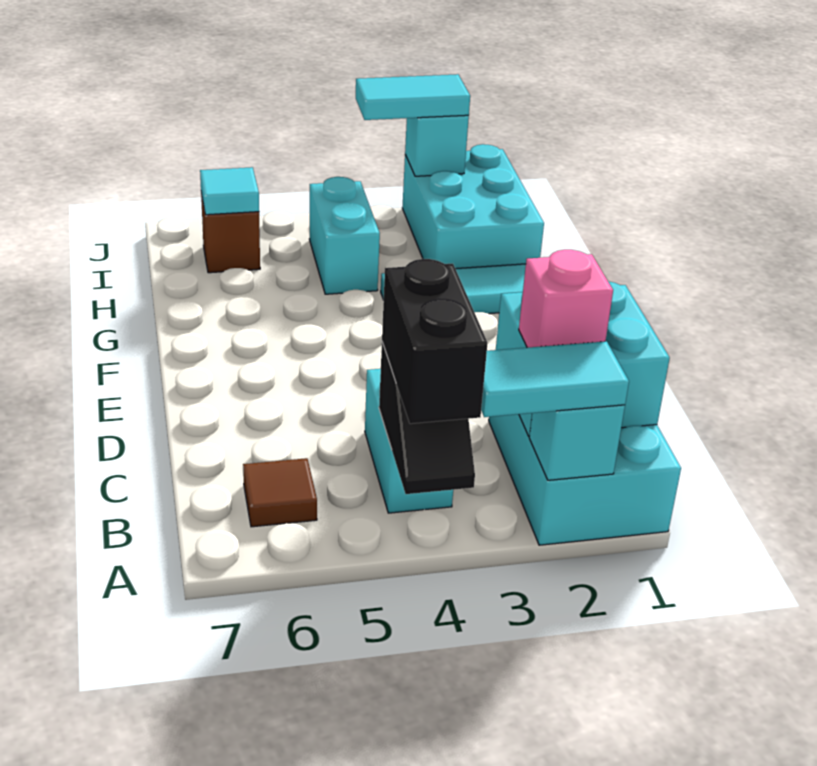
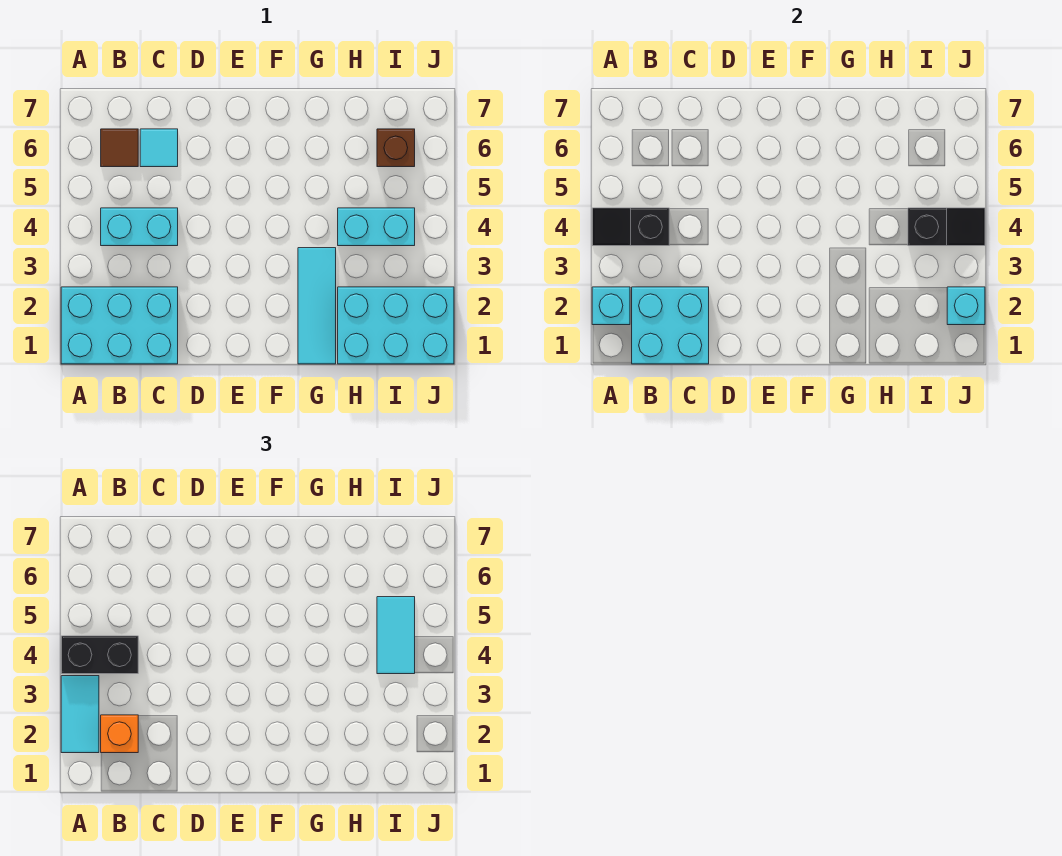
pink brick B2 level 3 -> orange brick B2 level 3
none -> black slope I4:J4 level 2 top I
cyan tile I6 level 2 -> cyan tile C6 level 1
cyan tile J2:J3 level 3 -> cyan tile I4:I5 level 3

